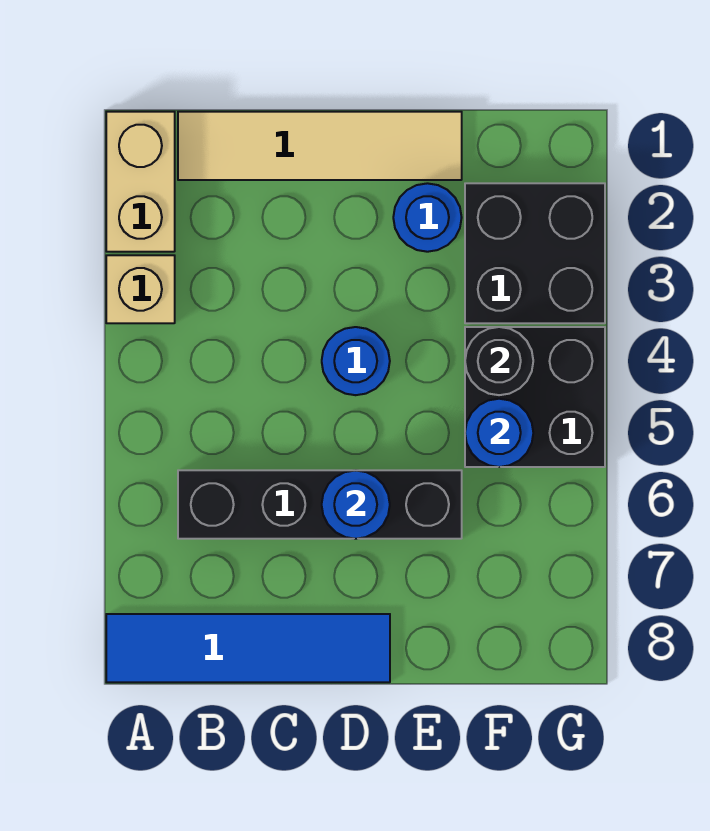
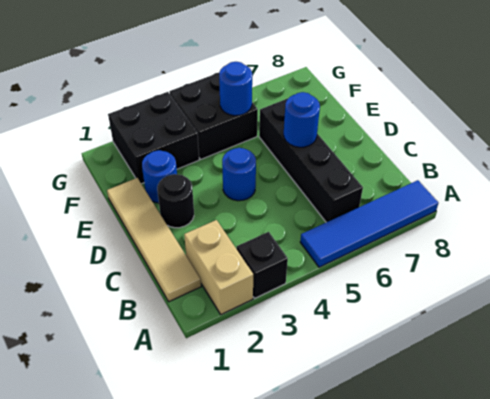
tan brick A1:A2 level 1 -> tan brick A2:B2 level 1
tan brick A3 level 1 -> black brick A3 level 1
blue tile A8:D8 level 1 -> blue tile A5:A8 level 1
black round brick F4 level 2 -> black round brick D2 level 1

